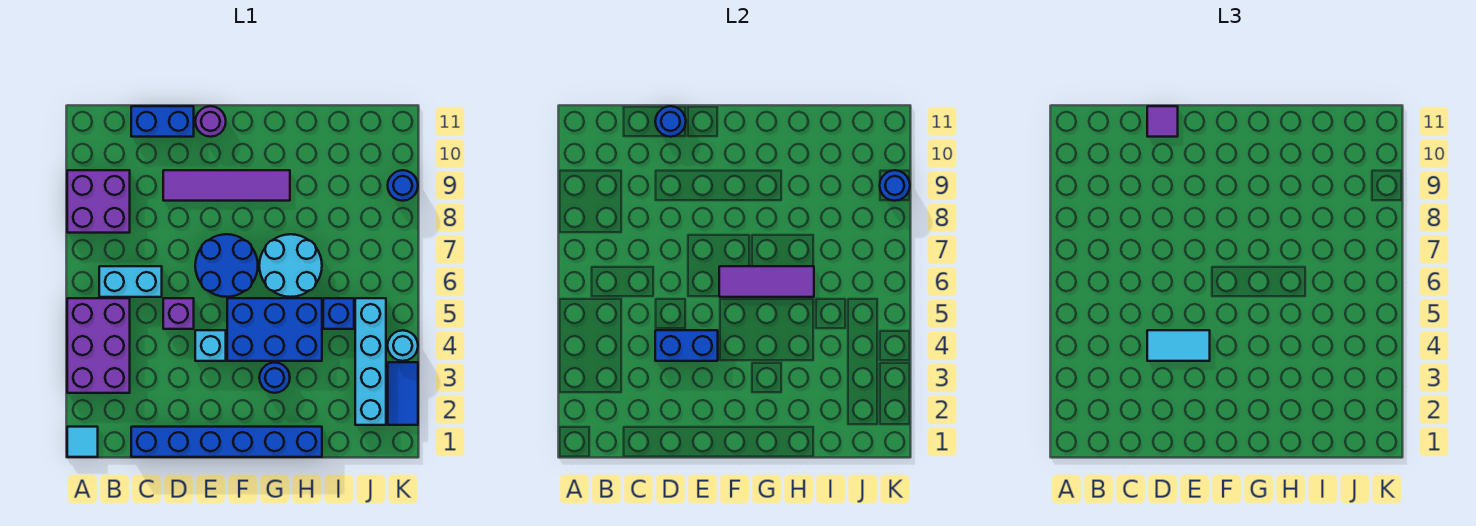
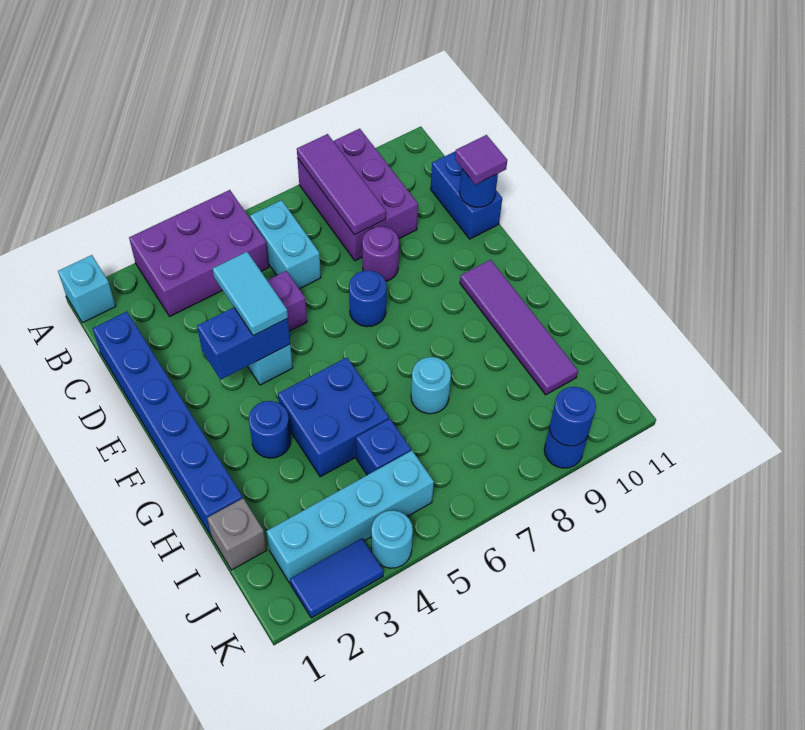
cyan tile A1 level 1 -> cyan brick A1 level 1
purple brick A8:B9 level 1 -> purple brick A8:C9 level 1
blue brick D4:E4 level 2 -> blue brick E3:E4 level 2
purple tile D9:G9 level 1 -> purple tile F10:I10 level 1
blue round brick E6:F7 level 1 -> blue round brick E7 level 1
purple round brick E11 level 1 -> purple round brick D8 level 1
blue brick F4:H5 level 1 -> blue brick G4:H5 level 1
purple tile F6:H6 level 2 -> purple tile A8:C8 level 2
cyan round brick G6:H7 level 1 -> cyan round brick H7 level 1
none -> grey brick I1 level 1

